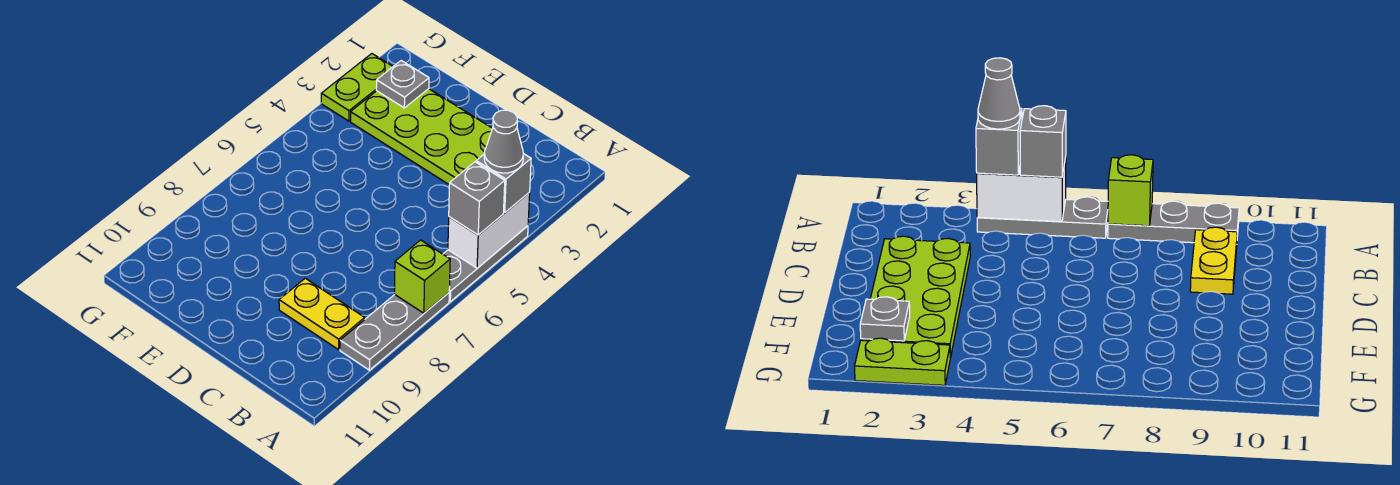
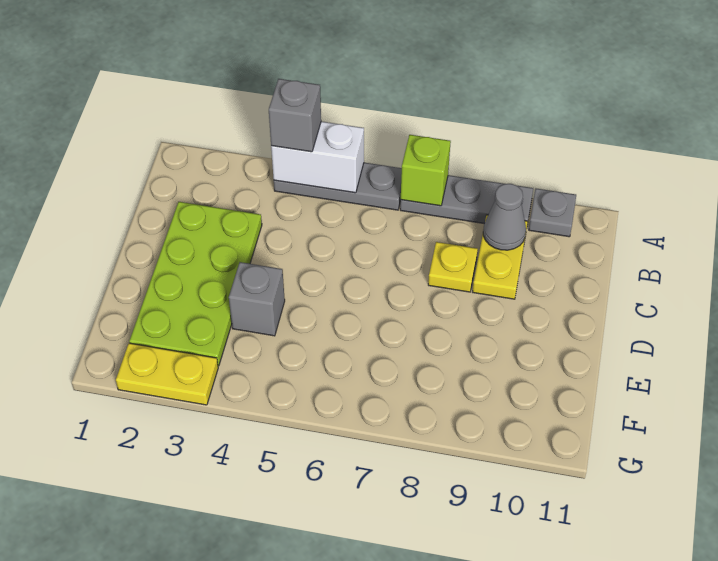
grey cone A4 level 4 -> grey cone B9 level 2
grey brick A5 level 3 -> grey brick E4 level 1
none -> yellow plate C8 level 1
grey plate F2 level 2 -> grey plate A10 level 1
lime plate G2:G3 level 1 -> yellow plate G2:G3 level 1

